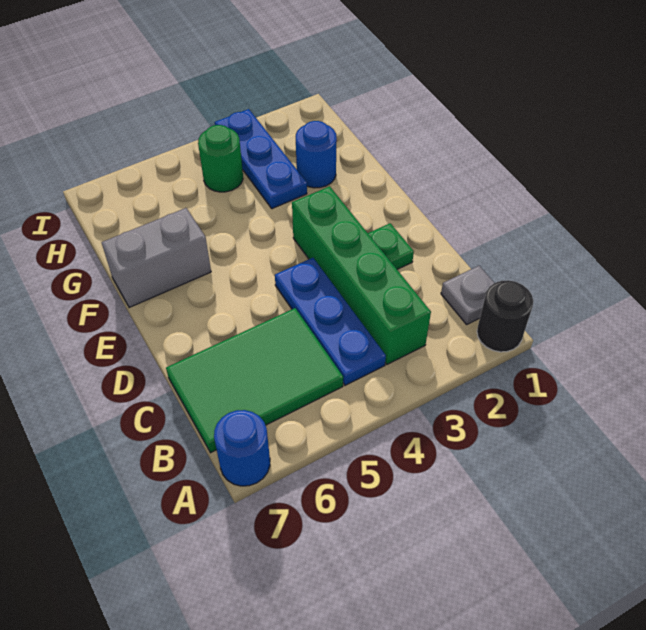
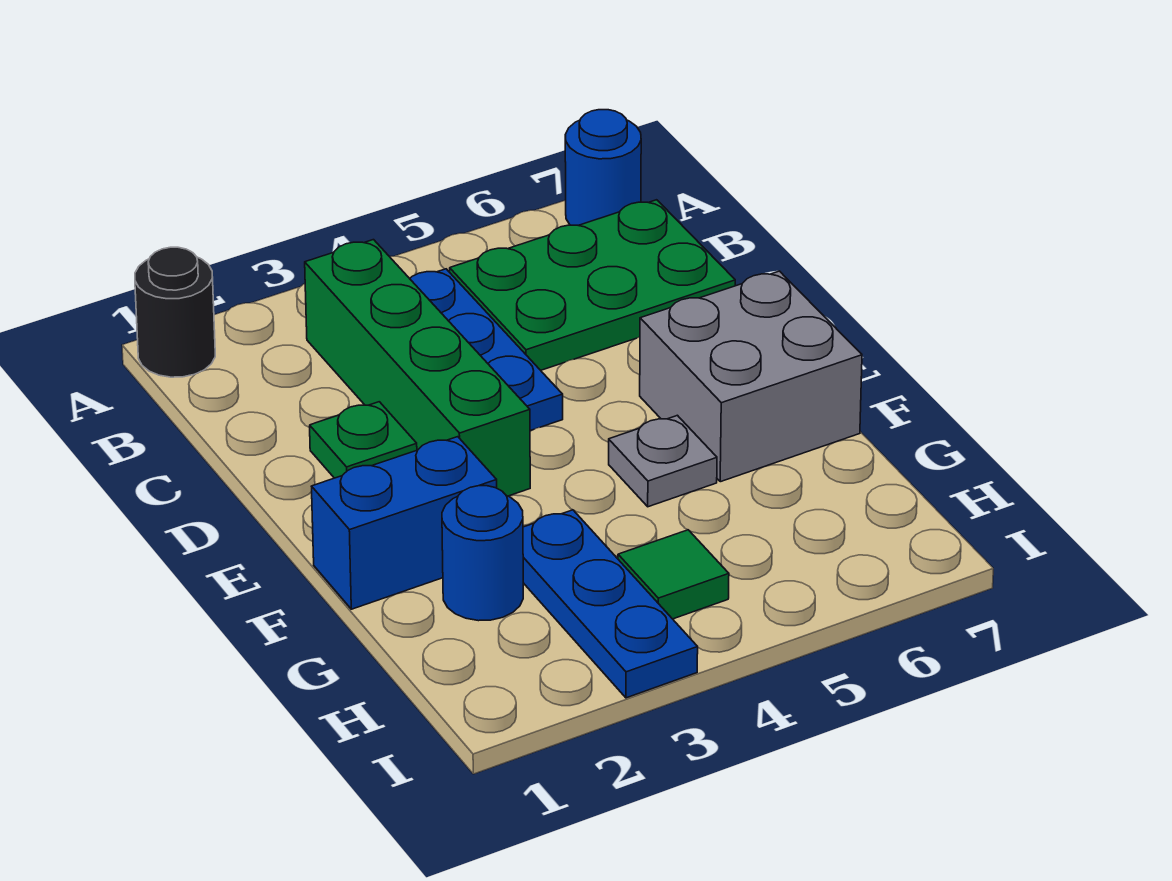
grey plate B1 level 1 -> grey plate F5 level 1
green tile B5:C7 level 1 -> green plate B5:C7 level 1
none -> blue brick F1:F2 level 1
grey brick F6:F7 level 1 -> grey brick E6:F7 level 1
green round brick H4 level 1 -> green tile H4 level 1

